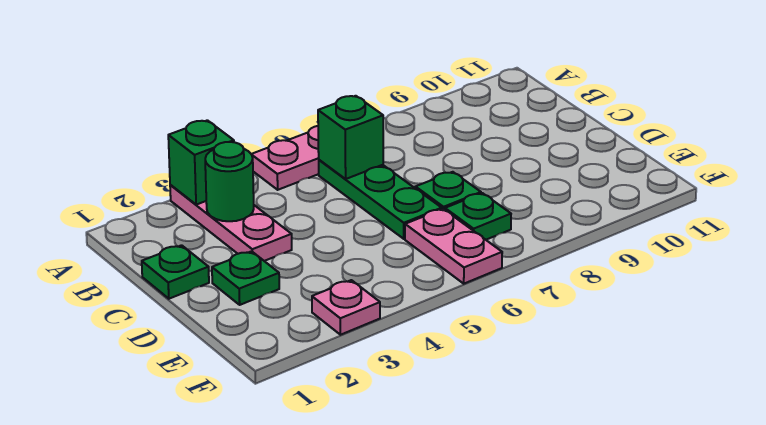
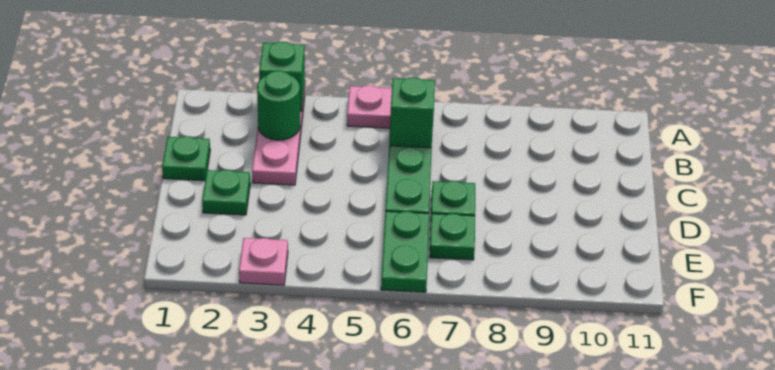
pink plate E6:F6 level 1 -> green plate E6:F6 level 1

